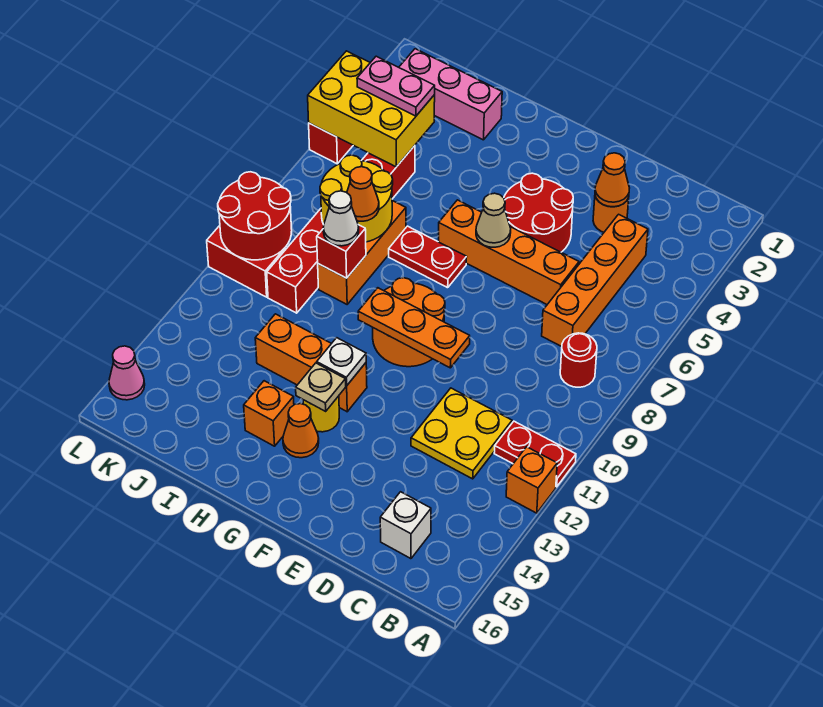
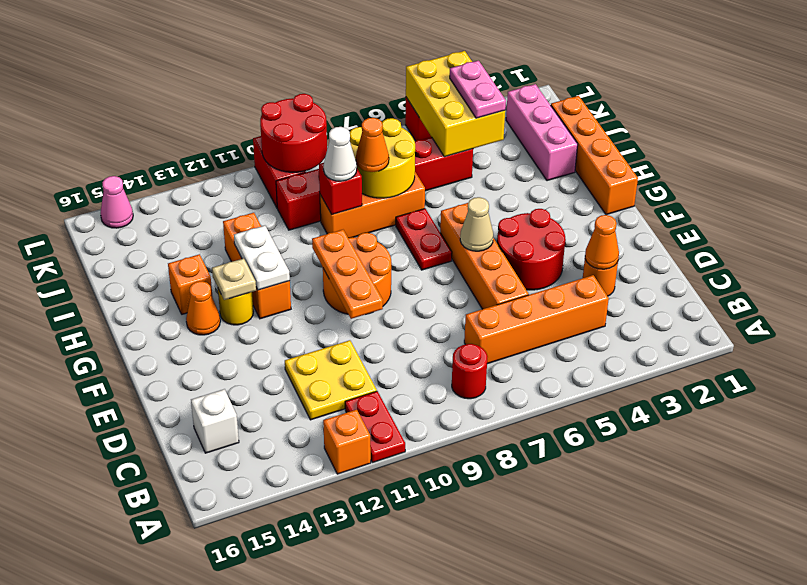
none -> orange brick G1:J1 level 1
white plate G12 level 2 -> white plate G12:H12 level 2

